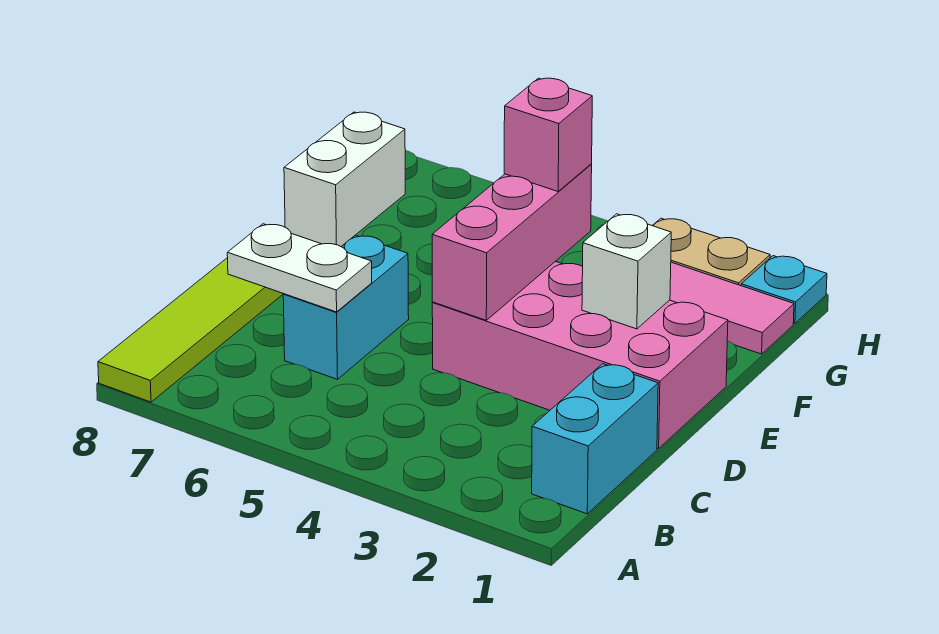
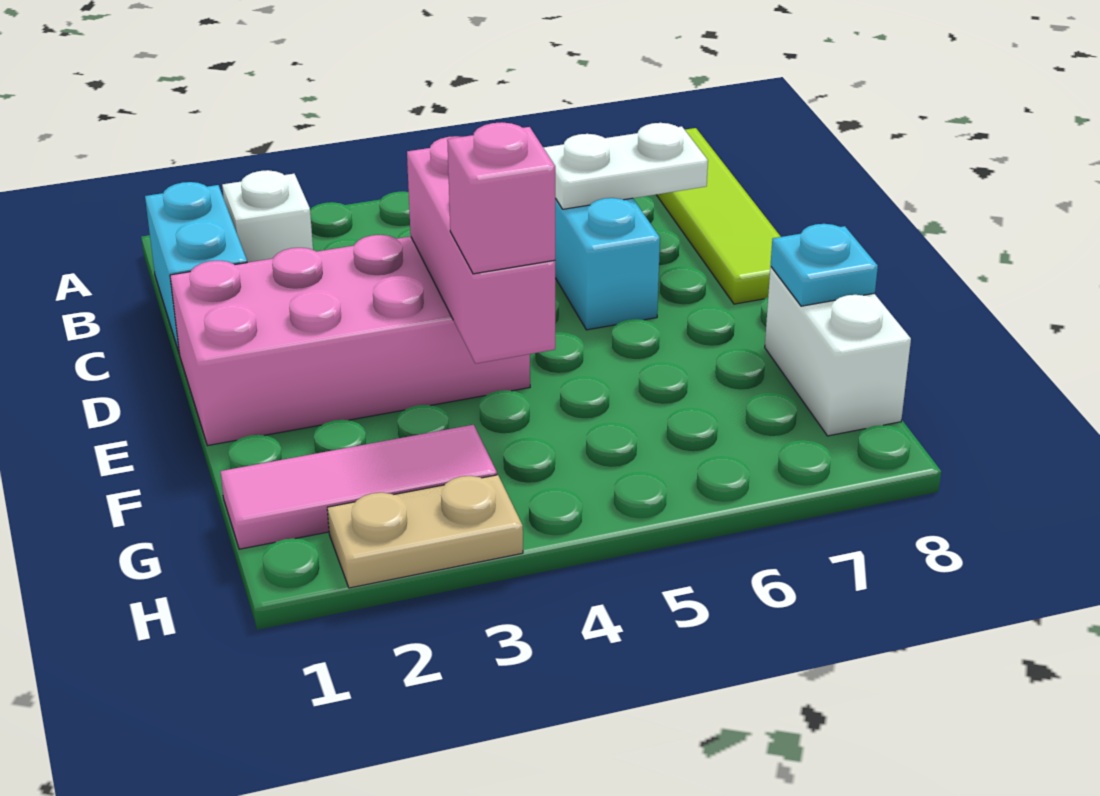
white brick E2 level 2 -> white brick B2 level 1
cyan plate H1 level 1 -> cyan plate F8 level 2

